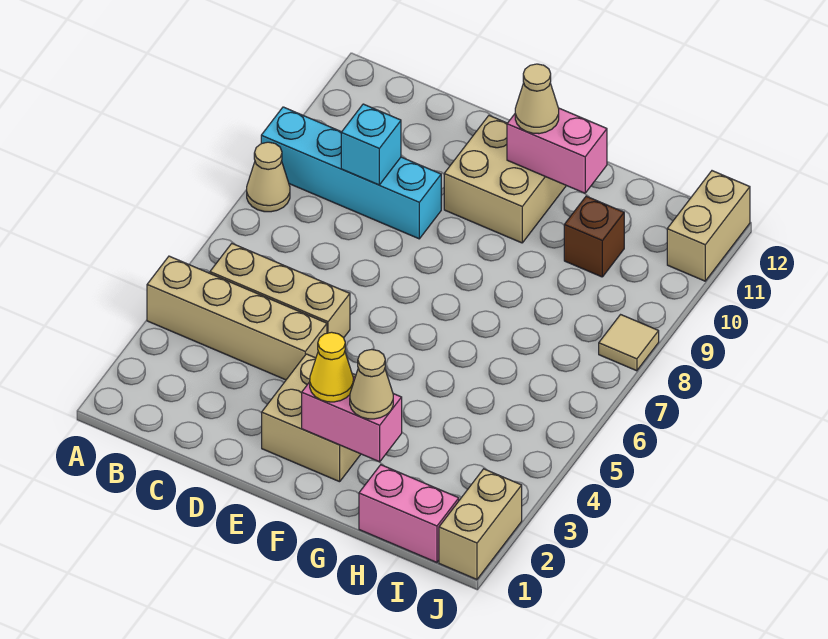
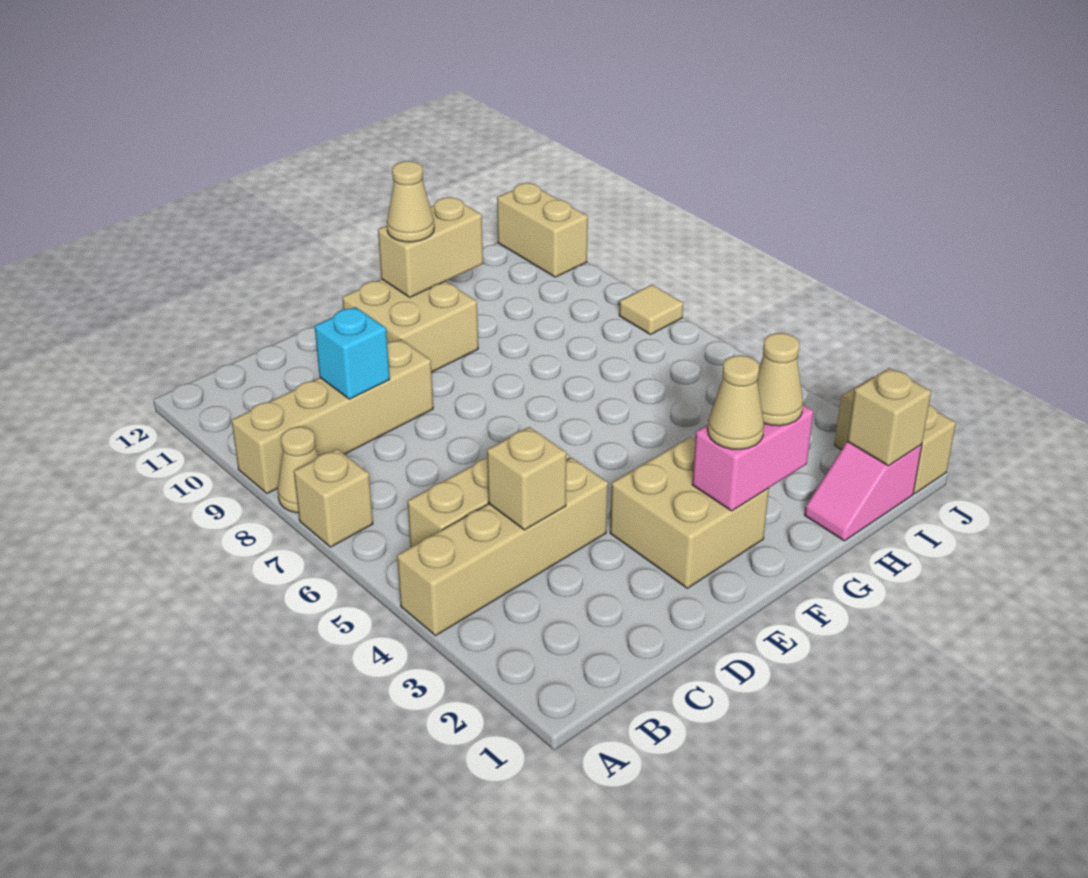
none -> tan brick A7 level 1
cyan brick A9:D9 level 1 -> tan brick A9:D9 level 1
none -> tan brick C4 level 2
yellow cone F2 level 3 -> tan cone F2 level 3
pink brick F11:G11 level 2 -> tan brick F11:G11 level 2
pink brick H1:I1 level 1 -> pink slope H1:I1 level 1 top I
brown brick H10 level 1 -> none
none -> tan brick I1 level 2

